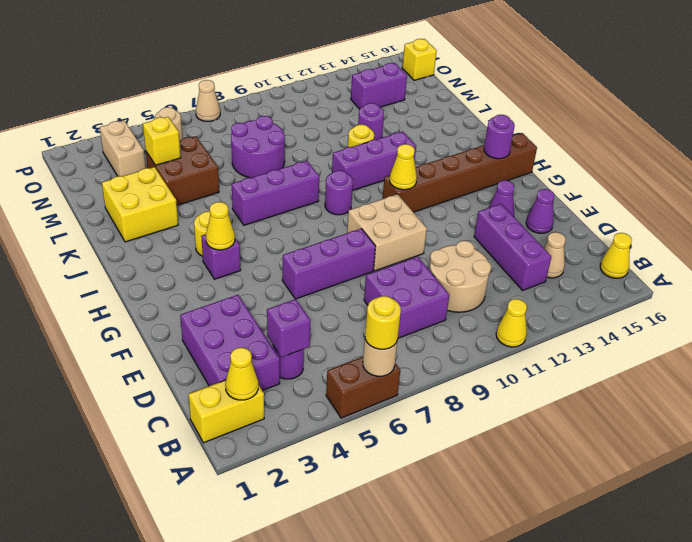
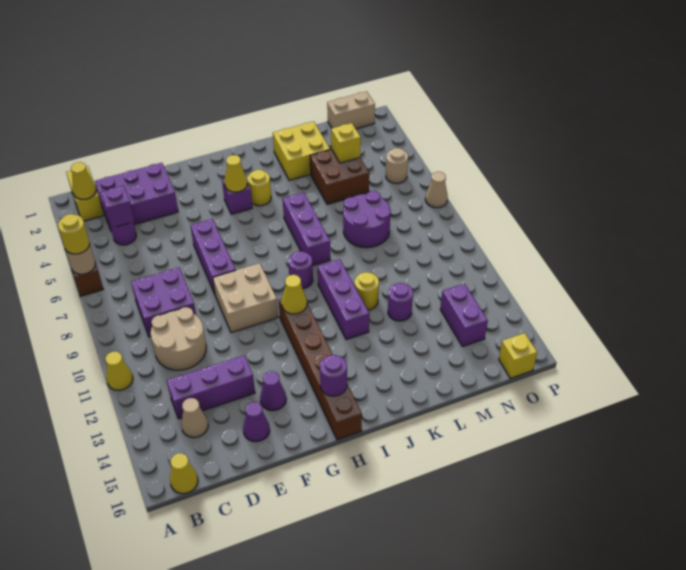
tan brick N3:O3 level 1 -> tan brick N1:O1 level 1

